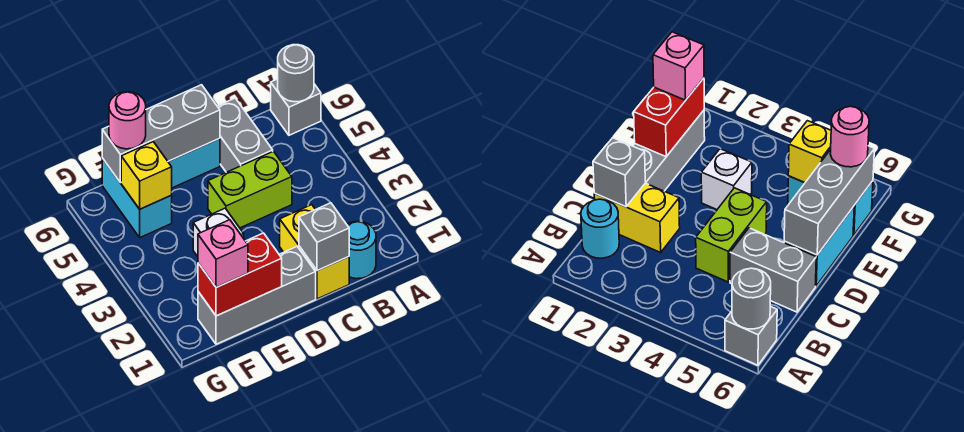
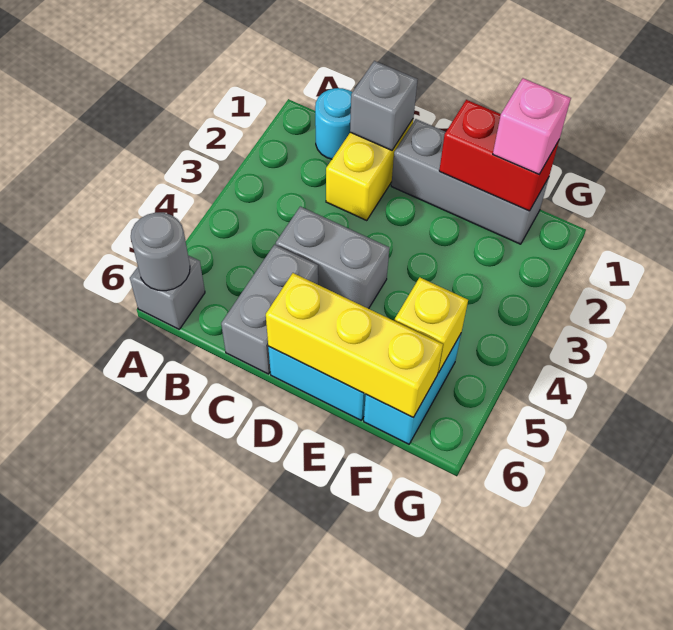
lime brick C4:D4 level 1 -> grey brick C4:D4 level 1
grey brick D6:F6 level 2 -> yellow brick D6:F6 level 2
white brick E3 level 1 -> none
pink round brick F6 level 3 -> none

